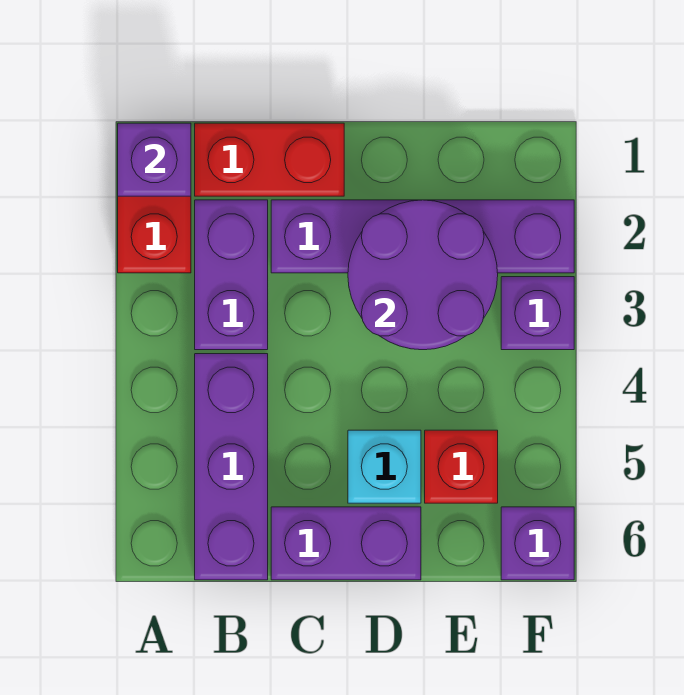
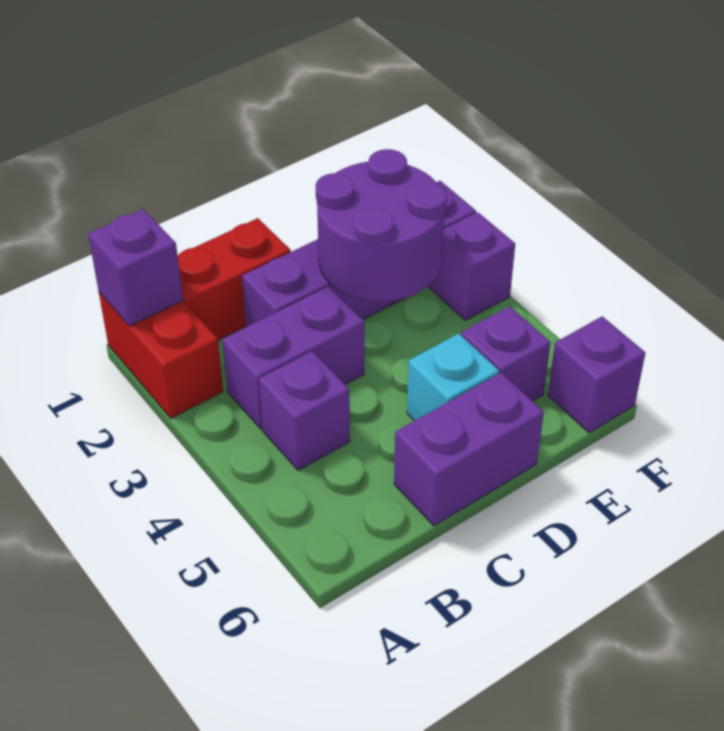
purple brick B2:B3 level 1 -> purple brick B3:C3 level 1
purple brick B4:B6 level 1 -> purple brick B4 level 1
red brick E5 level 1 -> purple brick E5 level 1

